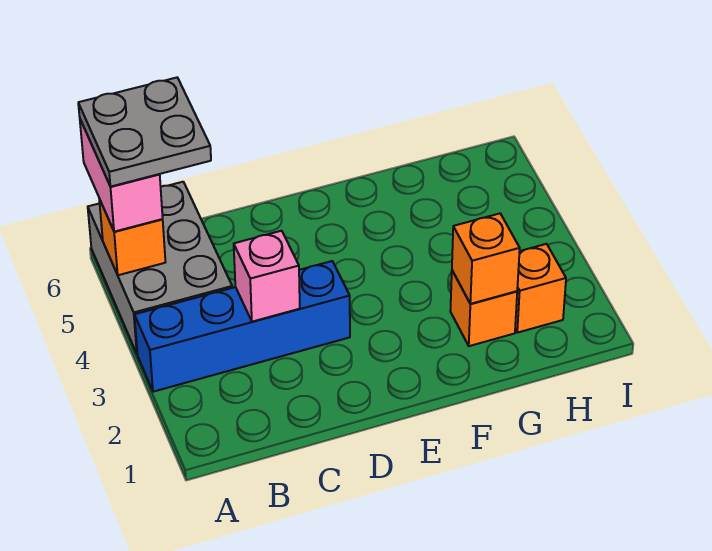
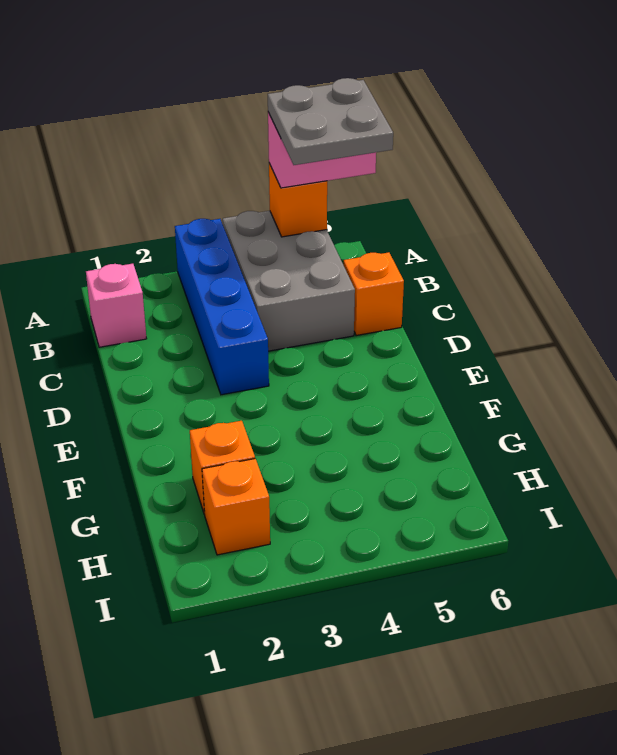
grey brick A4:B6 level 1 -> grey brick A4:C5 level 1
pink brick C3 level 2 -> pink brick B1 level 1
orange brick G2 level 2 -> orange brick C6 level 1

